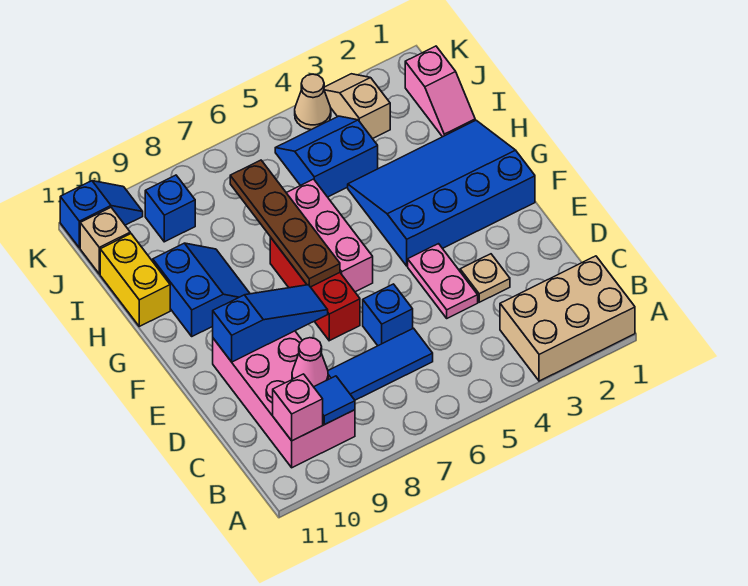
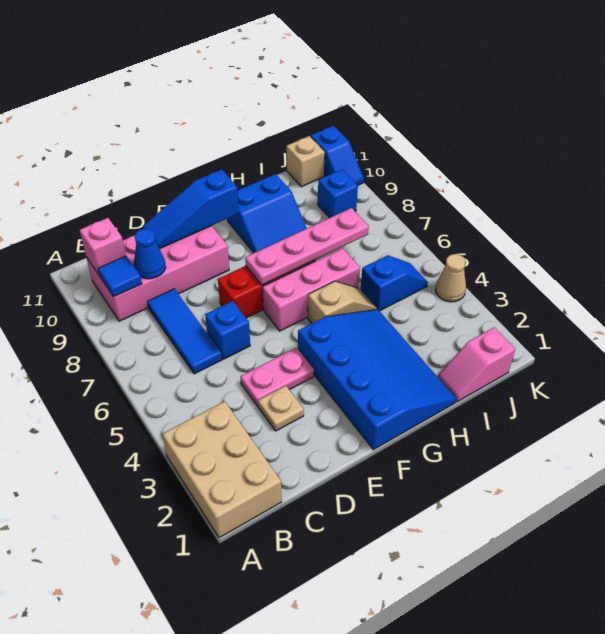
pink cone C9 level 2 -> blue cone C9 level 2
blue slope E8:E10 level 2 top 10 -> blue slope D10:F10 level 2 top F
brown plate F7:I7 level 2 -> pink plate F7:I7 level 2
yellow brick H11:I11 level 1 -> none
blue slope I4:J5 level 1 top I -> blue slope I5:J5 level 1 top I
tan slope J3:K3 level 1 top J -> tan slope G5:H5 level 1 top G

